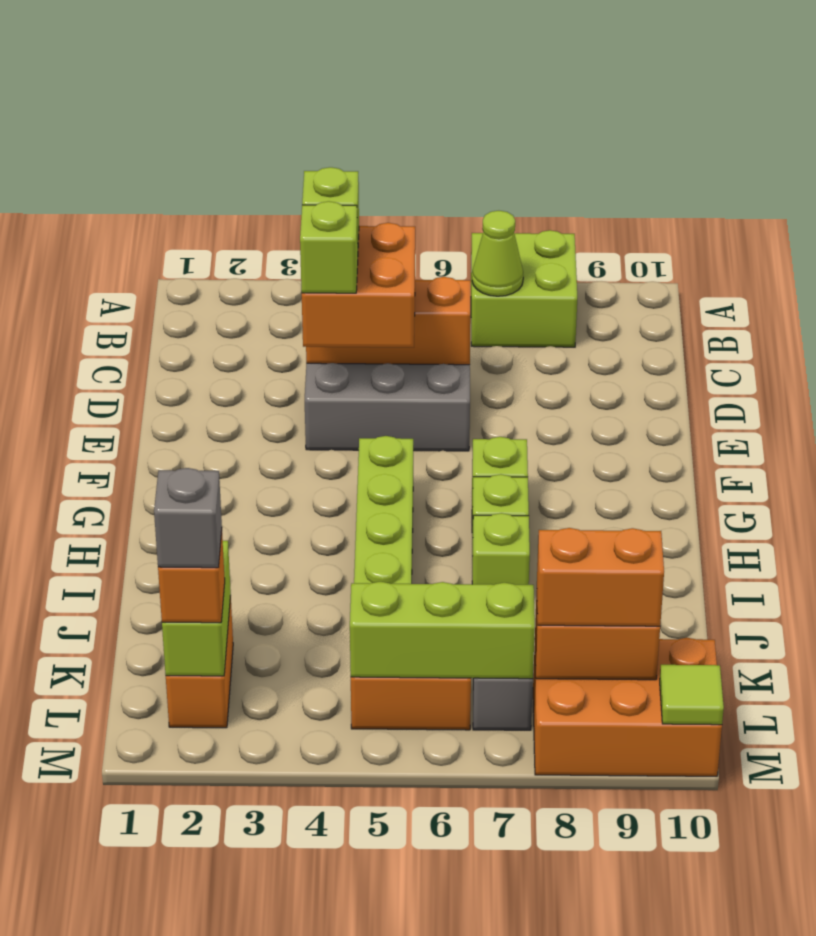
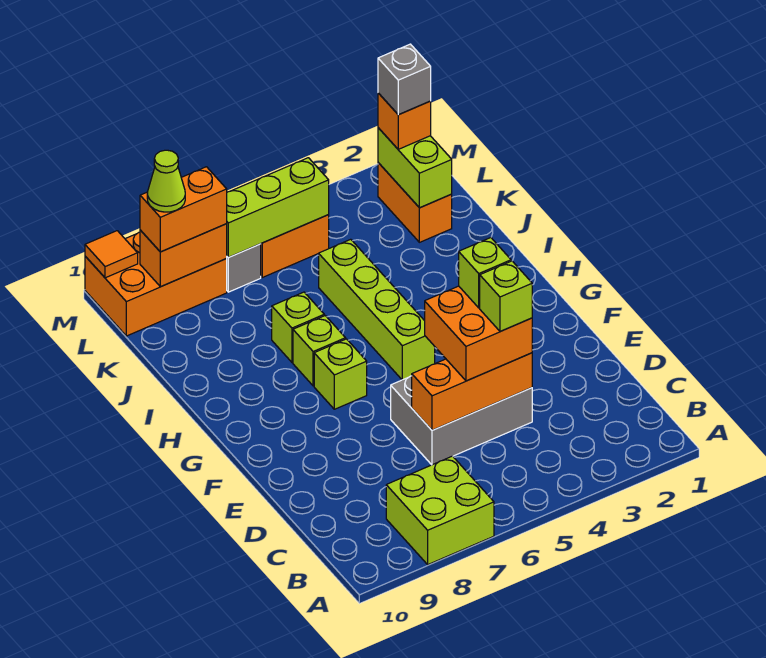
lime cone B7 level 2 -> lime cone L9 level 4
lime tile M10 level 2 -> orange tile M10 level 2

